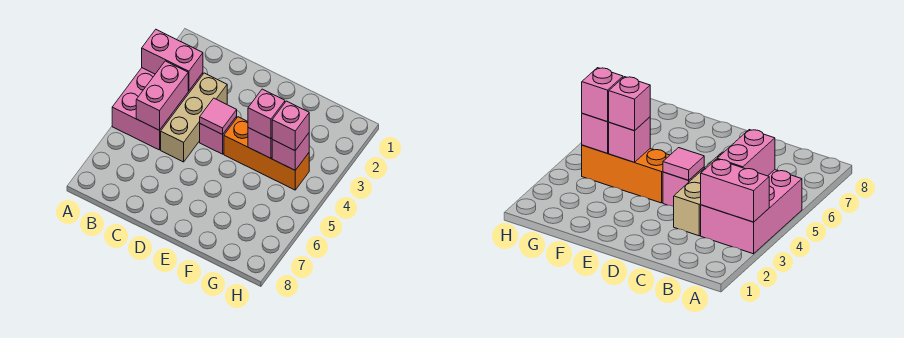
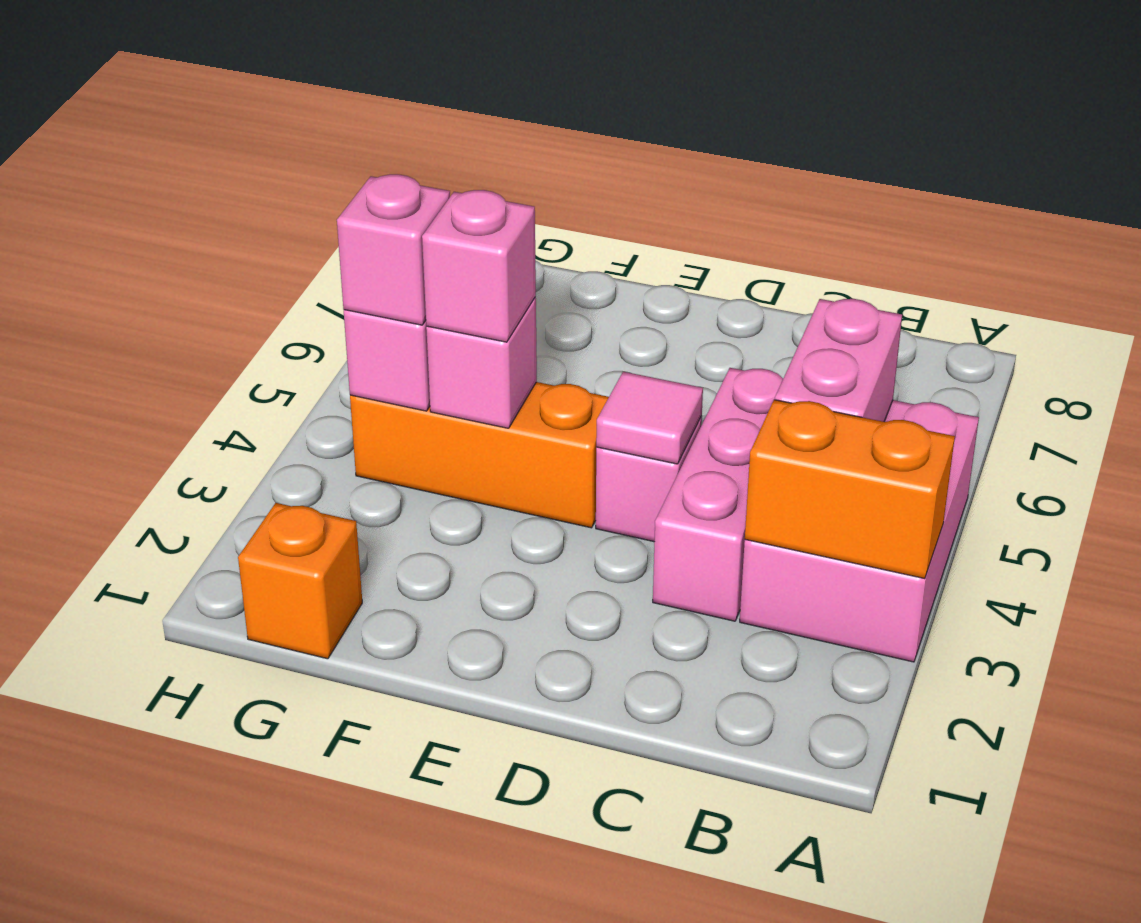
pink brick A3:B3 level 2 -> orange brick A3:B3 level 2
tan brick C3:C5 level 1 -> pink brick C3:C5 level 1
none -> orange brick G1 level 1

